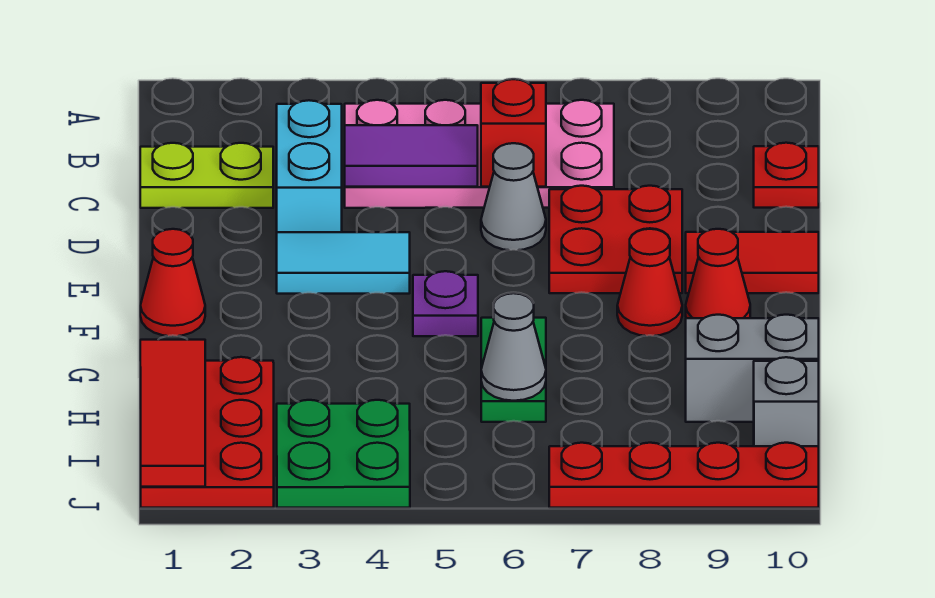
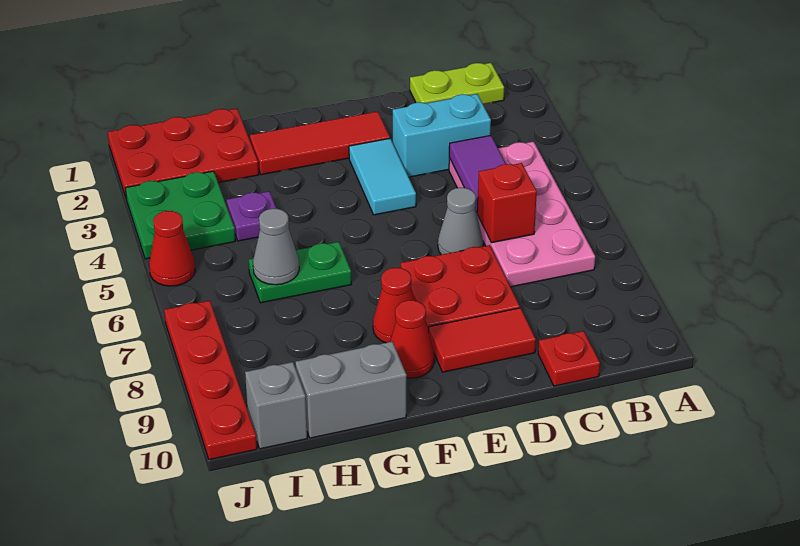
lime plate C1:C2 level 1 -> lime plate B1:C1 level 1
red tile E9:E10 level 1 -> red tile D9:E9 level 1
red cone F1 level 1 -> red cone J5 level 1
purple plate F5 level 1 -> purple plate H4 level 1
red tile H1:J1 level 2 -> red tile E2:G2 level 1
grey brick H9:H10 level 1 -> grey brick G10:H10 level 1

